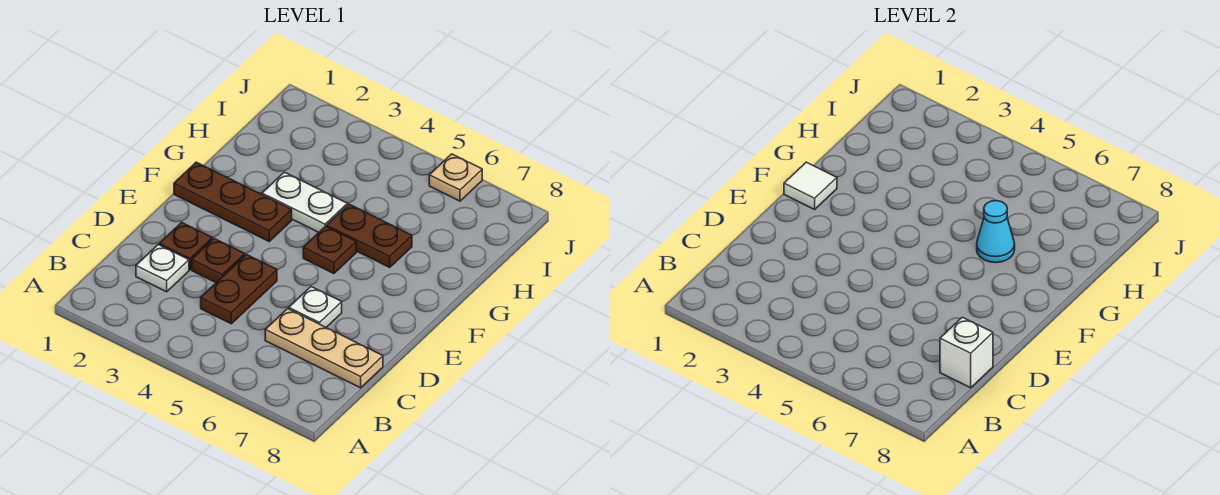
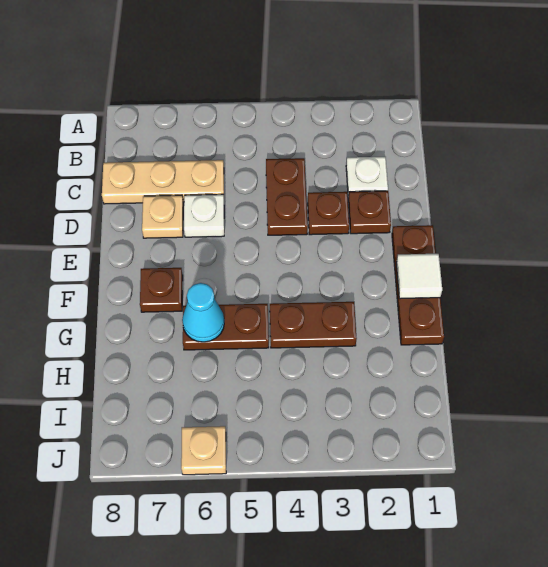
white brick C8 level 2 -> none
none -> tan plate D7 level 1
brown plate F1:F3 level 1 -> brown plate E1:G1 level 1
brown plate F5 level 1 -> brown plate F7 level 1
white plate G3:G4 level 1 -> brown plate G3:G4 level 1

